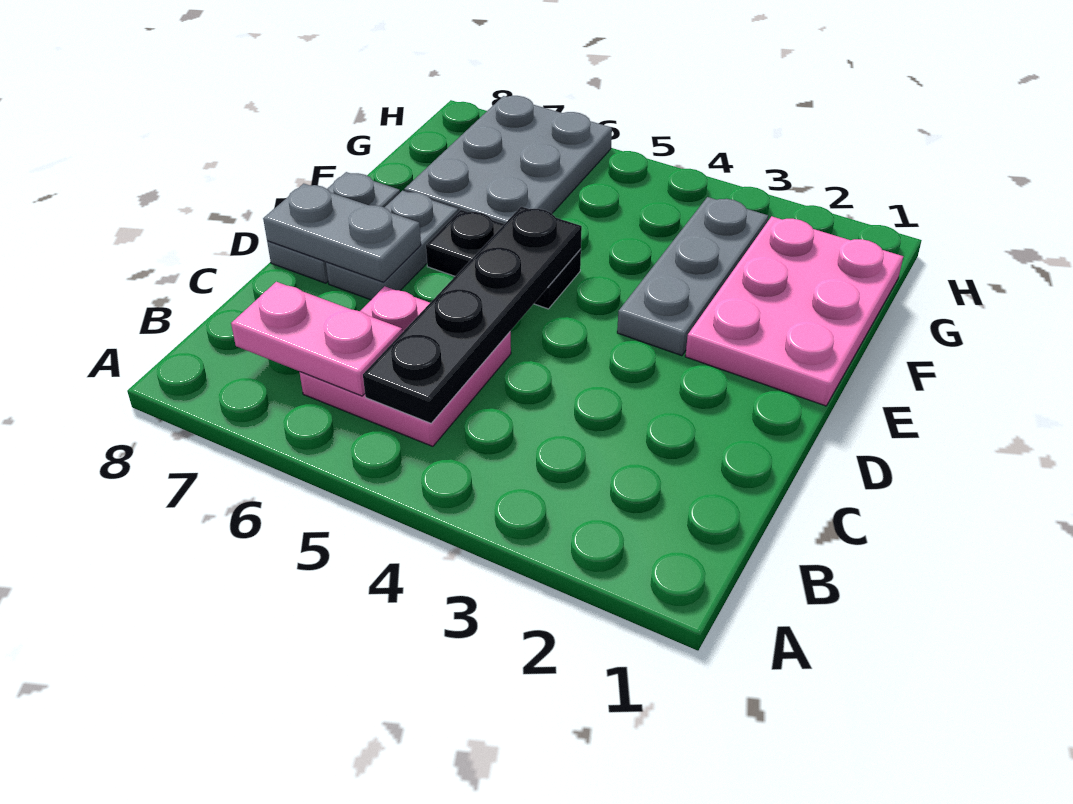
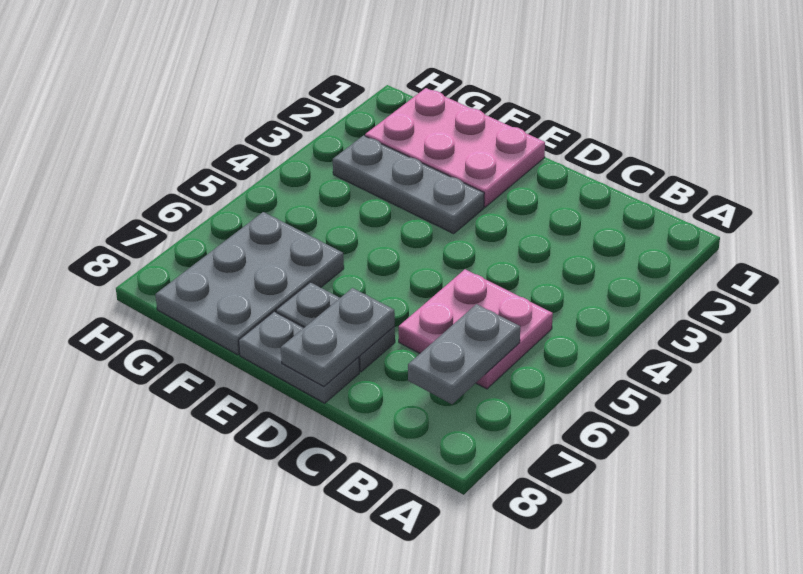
black plate B5:E5 level 2 -> none
pink plate B6:B7 level 2 -> grey plate B6:B7 level 2
black plate E5:E6 level 1 -> none
grey plate F6:H7 level 1 -> grey plate F6:G8 level 1

